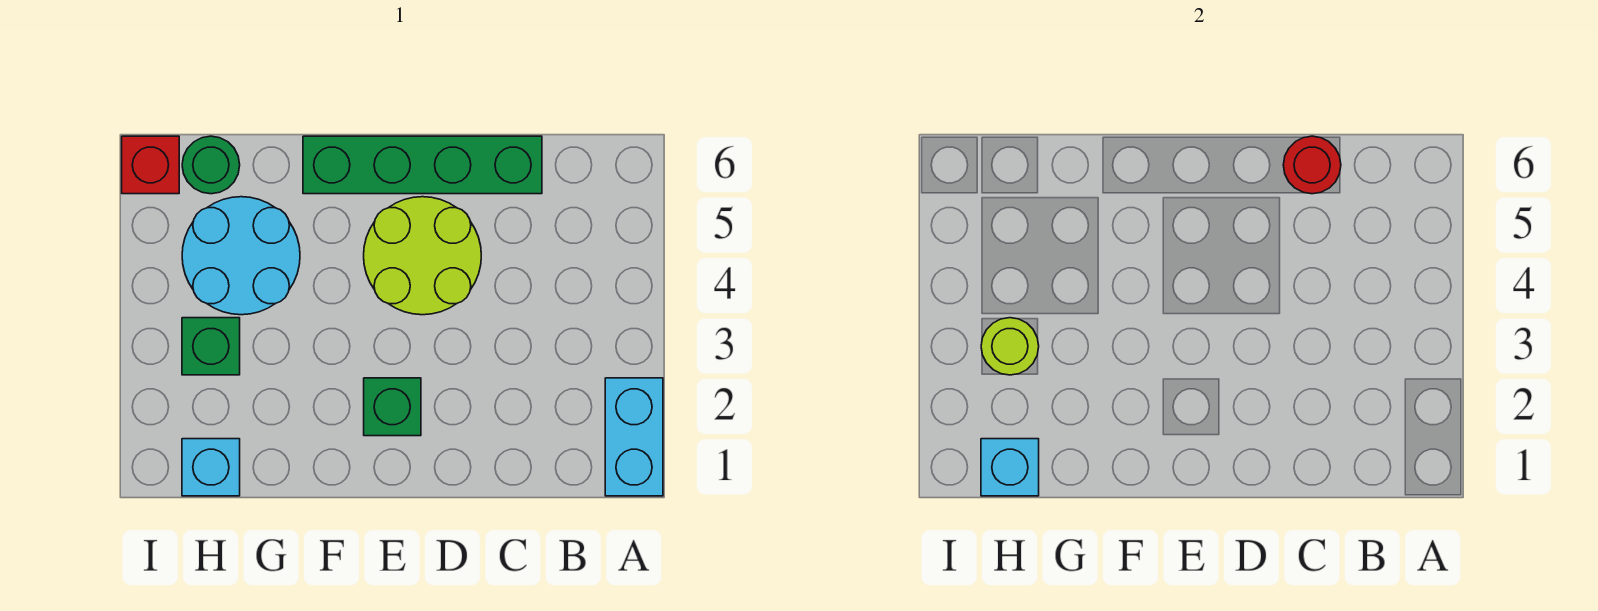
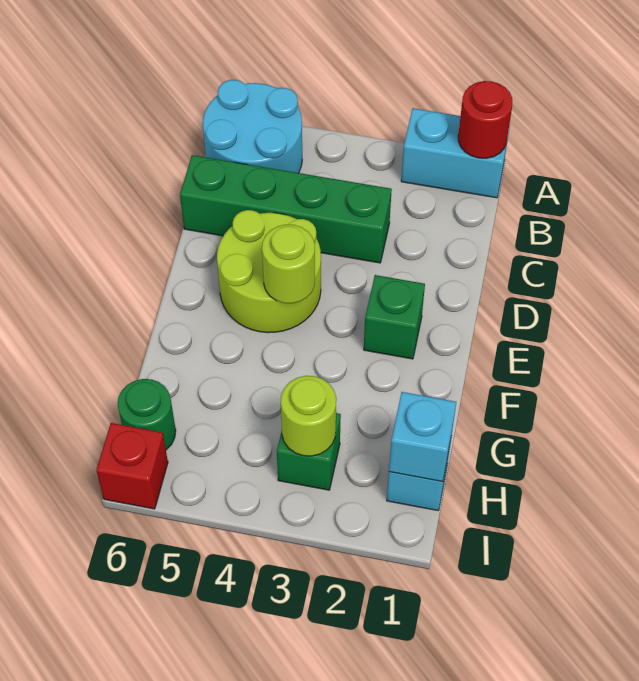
green brick C6:F6 level 1 -> green brick C3:C6 level 1
red round brick C6 level 2 -> red round brick A1 level 2
none -> lime round brick E4 level 2
cyan round brick G4:H5 level 1 -> cyan round brick A5:B6 level 1

